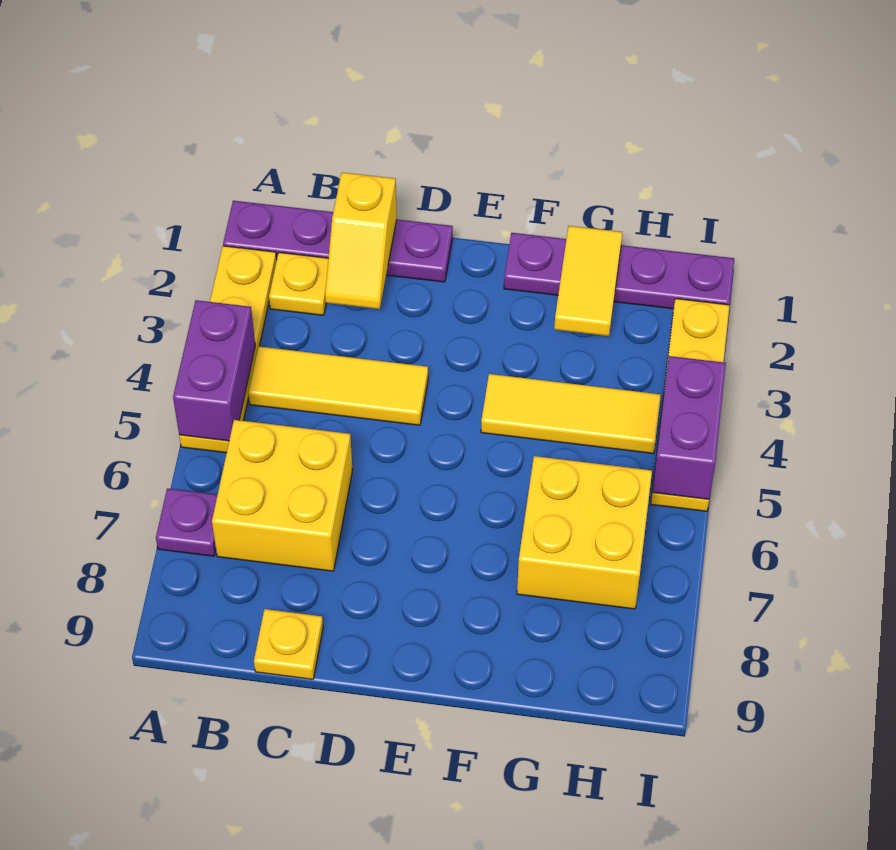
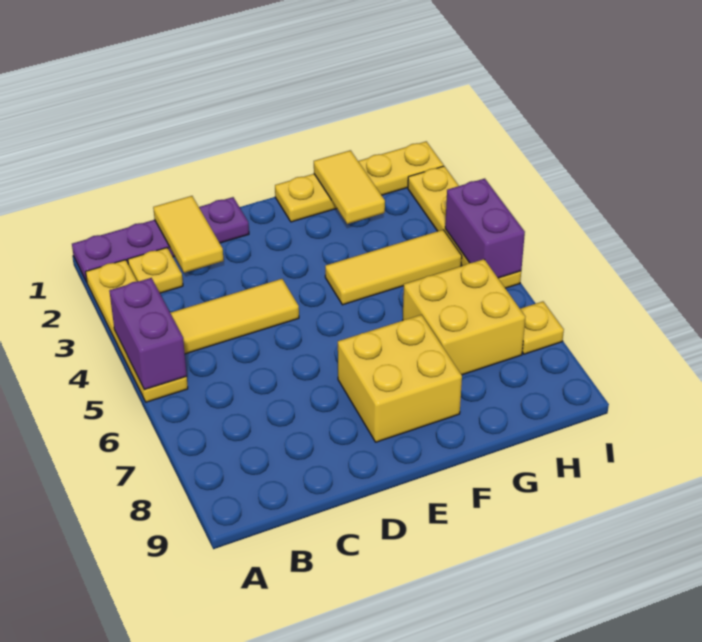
purple plate A7 level 1 -> none
yellow brick B6:C7 level 1 -> yellow brick E7:F8 level 1
yellow slope C1:C2 level 2 top 1 -> yellow tile C1:C2 level 2
yellow plate C9 level 1 -> yellow plate I7 level 1
purple plate F1:I1 level 1 -> yellow plate F1:I1 level 1

